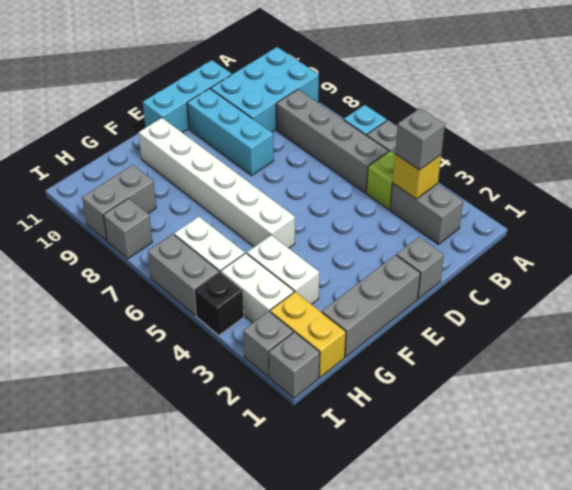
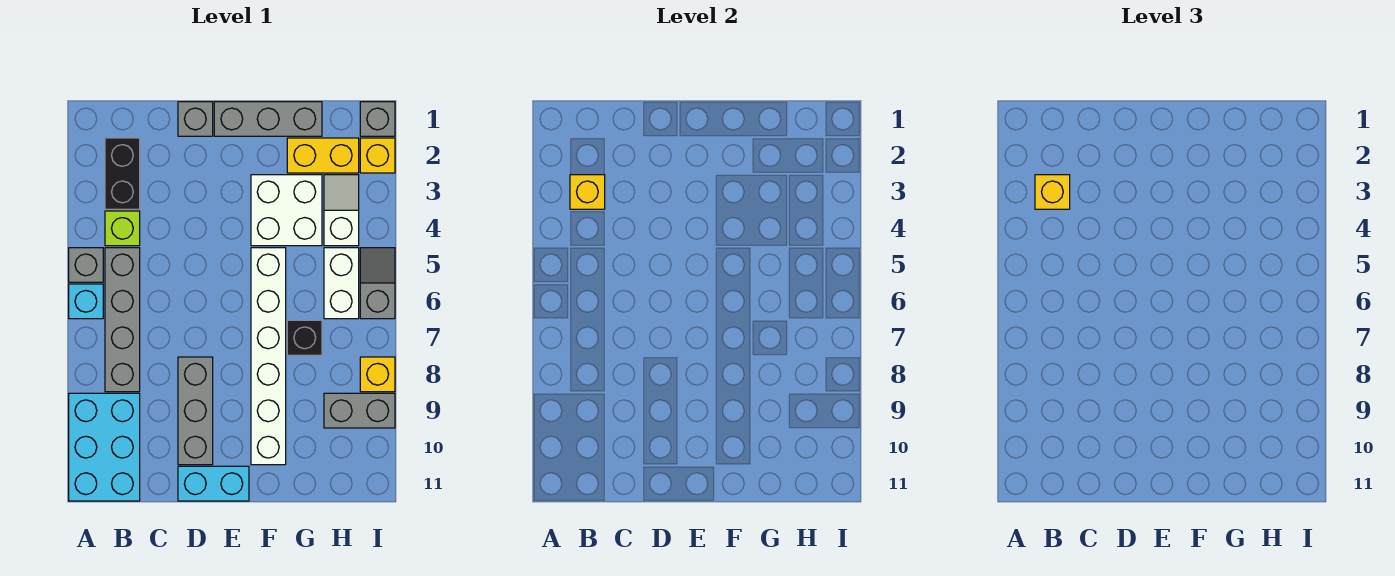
cyan brick A9:C10 level 1 -> cyan brick A9:B11 level 1
grey brick B2:B3 level 1 -> black brick B2:B3 level 1
grey brick B3 level 3 -> yellow brick B3 level 3
cyan brick C11:E11 level 1 -> cyan brick D11:E11 level 1
cyan brick D8:D10 level 1 -> grey brick D8:D10 level 1
white brick G3:G4 level 1 -> white brick F3:G4 level 1
yellow brick H1:H2 level 1 -> yellow brick G2:H2 level 1
white brick H3:H4 level 1 -> white slope H3:H4 level 1 top 4
grey brick I2 level 1 -> yellow brick I2 level 1
black brick I4 level 1 -> black brick G7 level 1
grey brick I5:I6 level 1 -> grey slope I5:I6 level 1 top 6
grey brick I8 level 1 -> yellow brick I8 level 1

